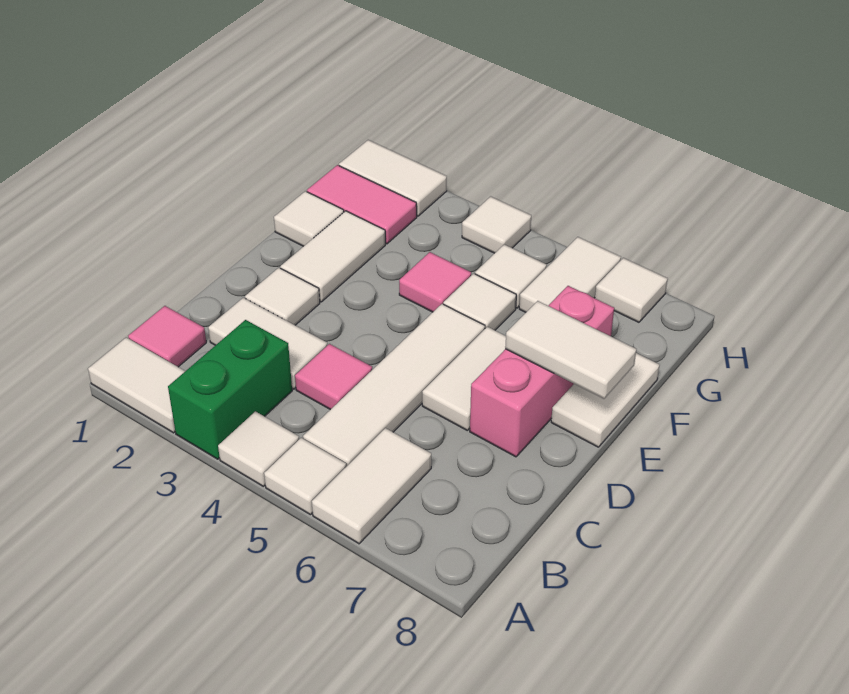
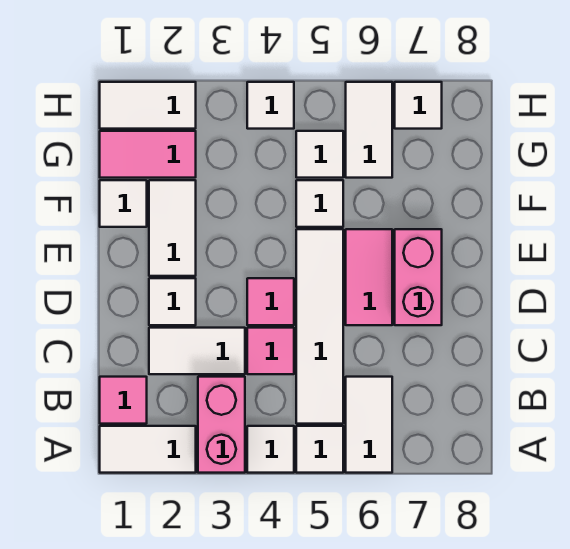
green brick A3:B3 level 1 -> pink brick A3:B3 level 1
white tile D6:E6 level 1 -> pink tile D6:E6 level 1
pink brick D7:F7 level 1 -> pink brick D7:E7 level 1
white tile E7:E8 level 2 -> none
white tile E8:F8 level 1 -> none
pink tile F4 level 1 -> pink tile D4 level 1

